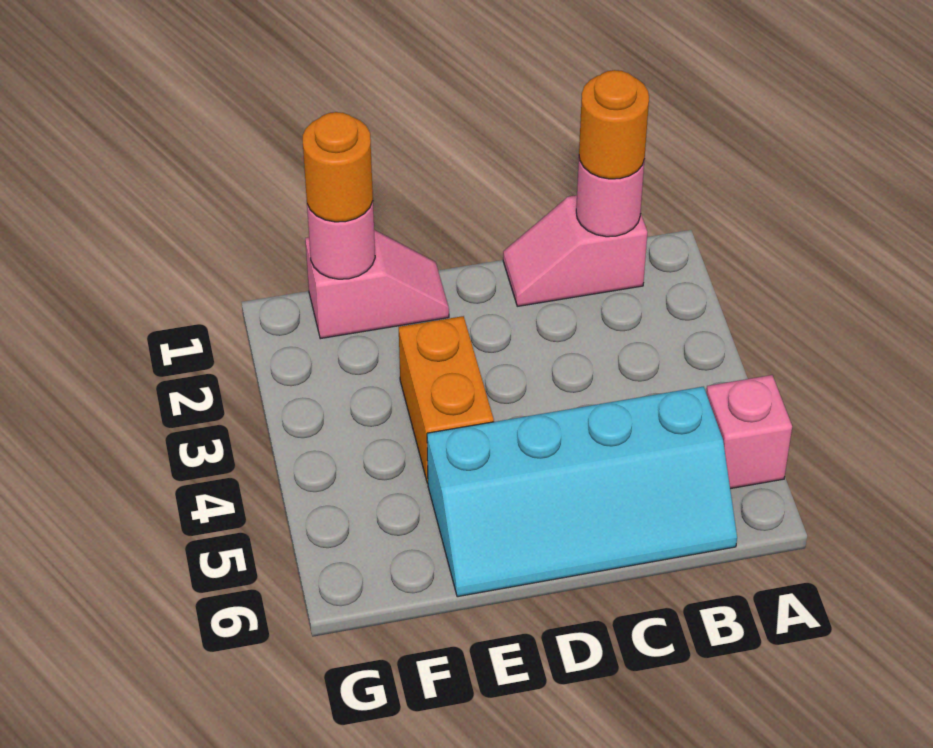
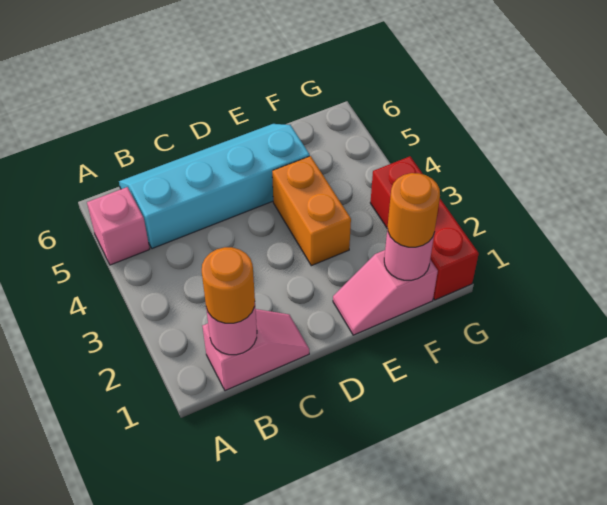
none -> red brick G1:G3 level 1

